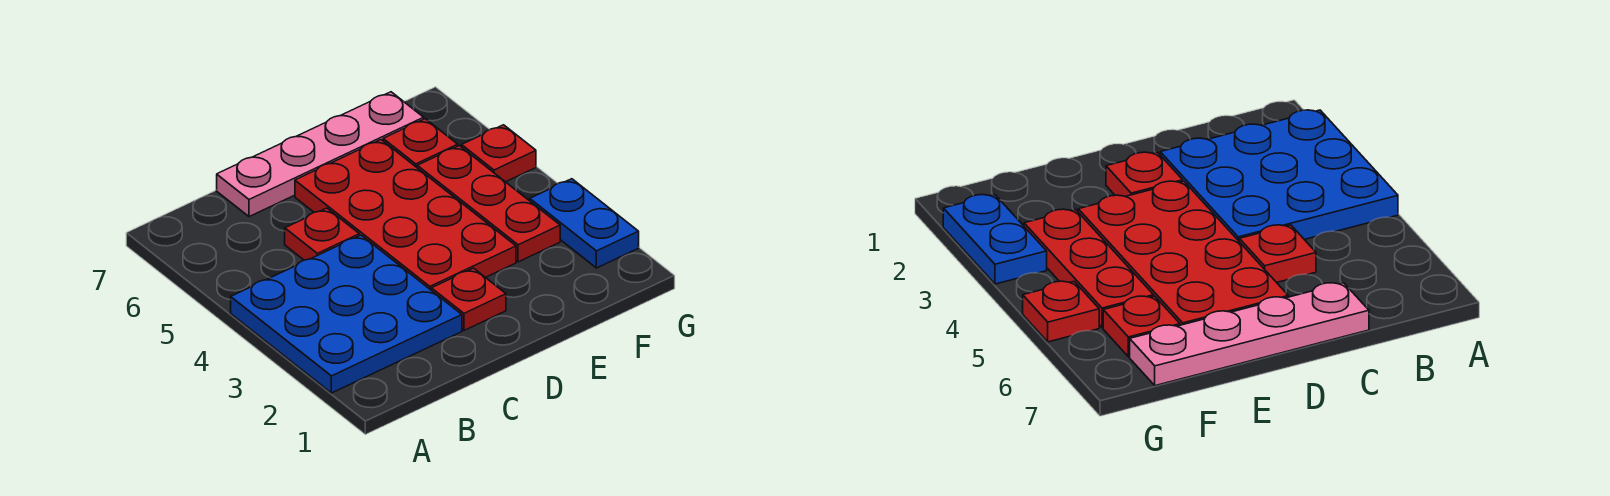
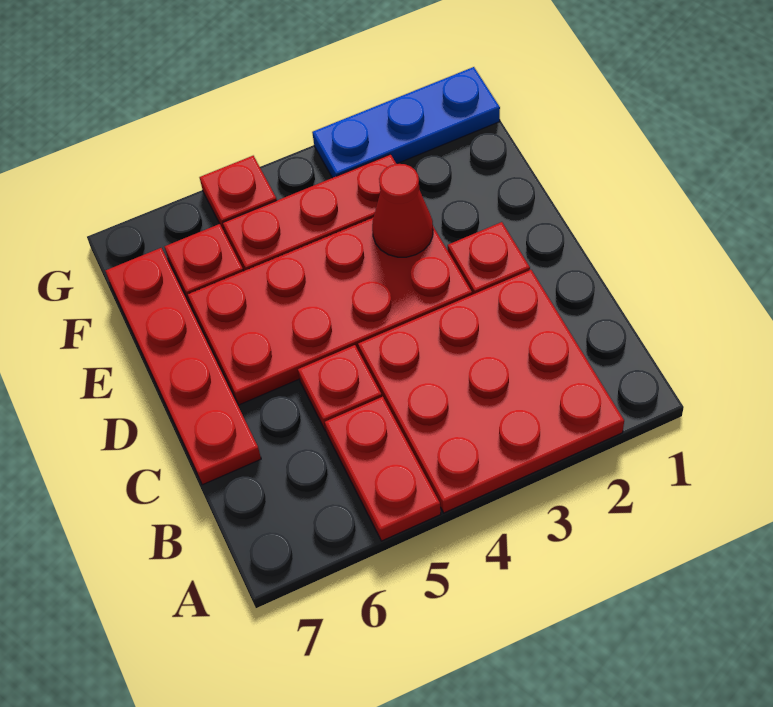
blue plate A2:C4 level 1 -> red plate A2:C4 level 1
none -> red plate A5:B5 level 1
pink plate C7:F7 level 1 -> red plate C7:F7 level 1
none -> red cone E3 level 2
blue plate G2:G3 level 1 -> blue plate G1:G3 level 1

